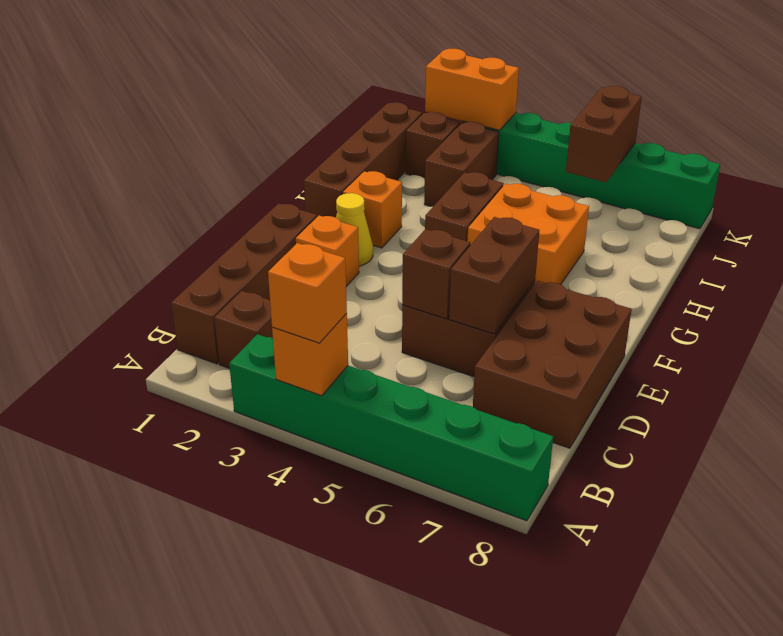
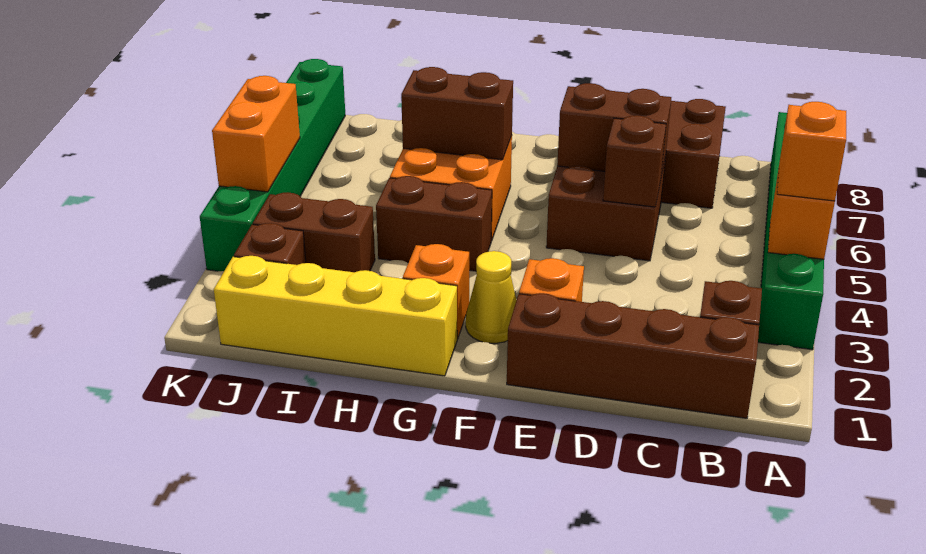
brown brick G1:J1 level 1 -> yellow brick G1:J1 level 1
brown brick J6:K6 level 2 -> brown brick G6:H6 level 2
orange brick K2:K3 level 2 -> orange brick K4:K5 level 2

